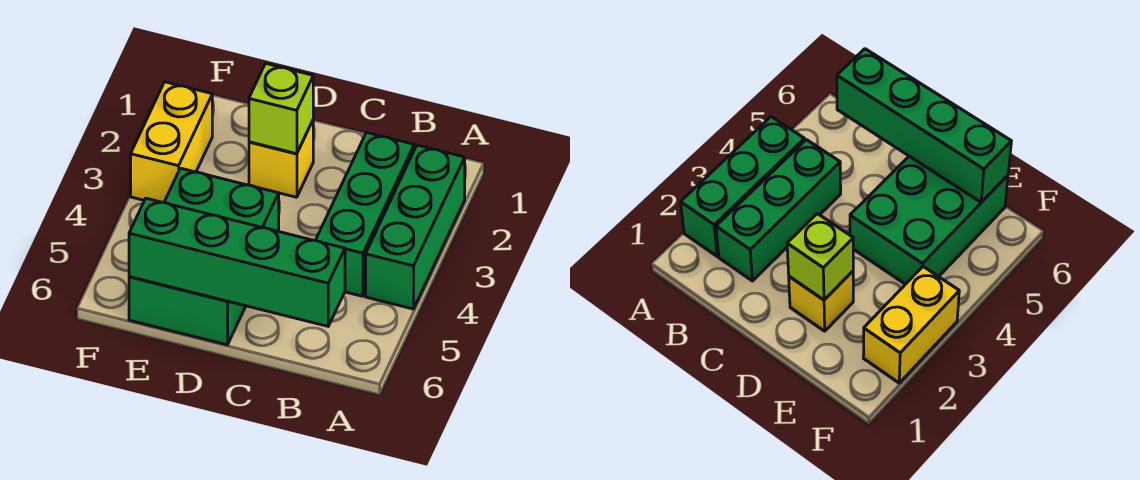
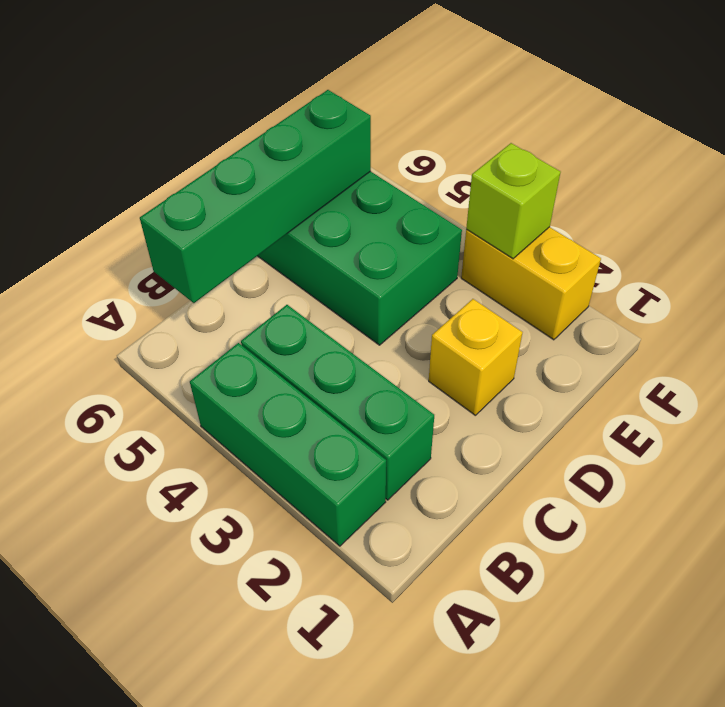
lime brick D2 level 2 -> lime brick F3 level 2

